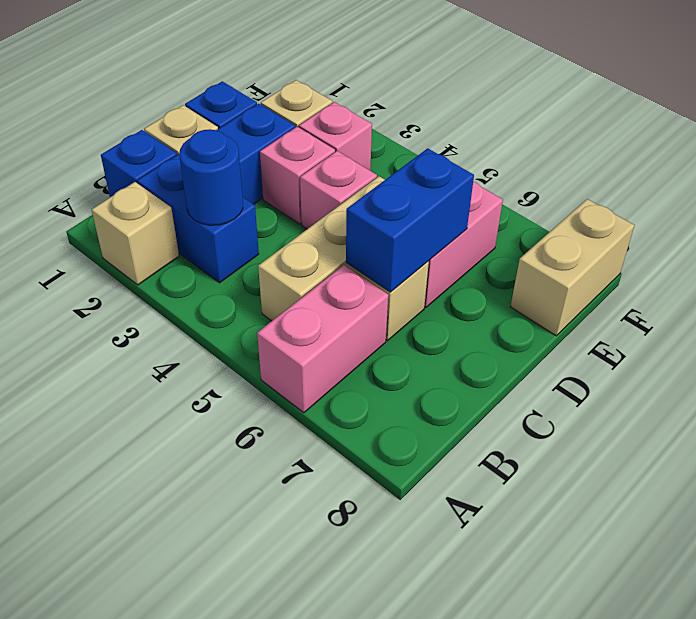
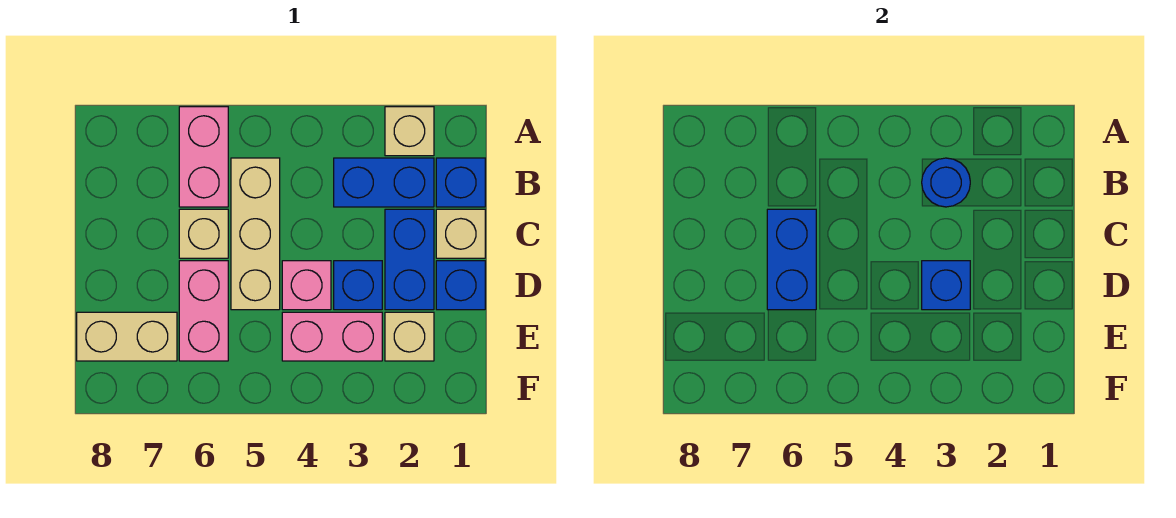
pink brick D3 level 1 -> blue brick D3 level 1
none -> blue brick D3 level 2
pink brick E3 level 1 -> pink brick E3:E4 level 1
tan brick E8:F8 level 1 -> tan brick E7:E8 level 1

